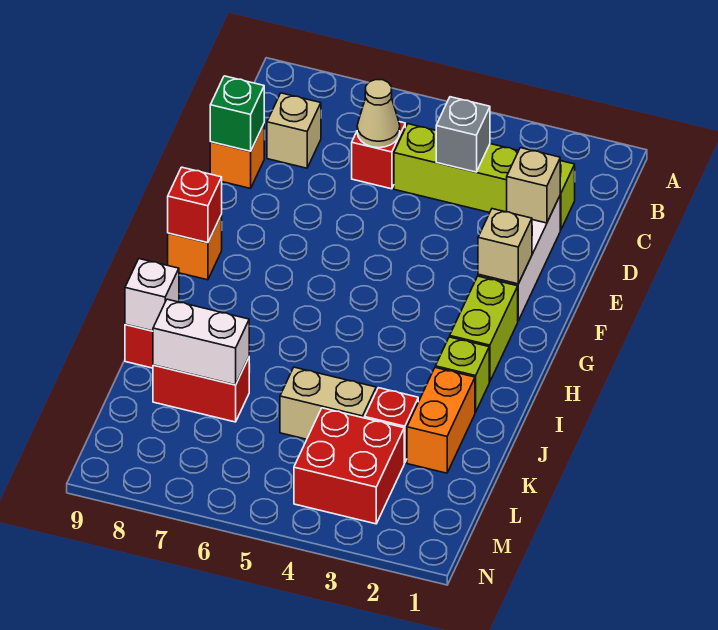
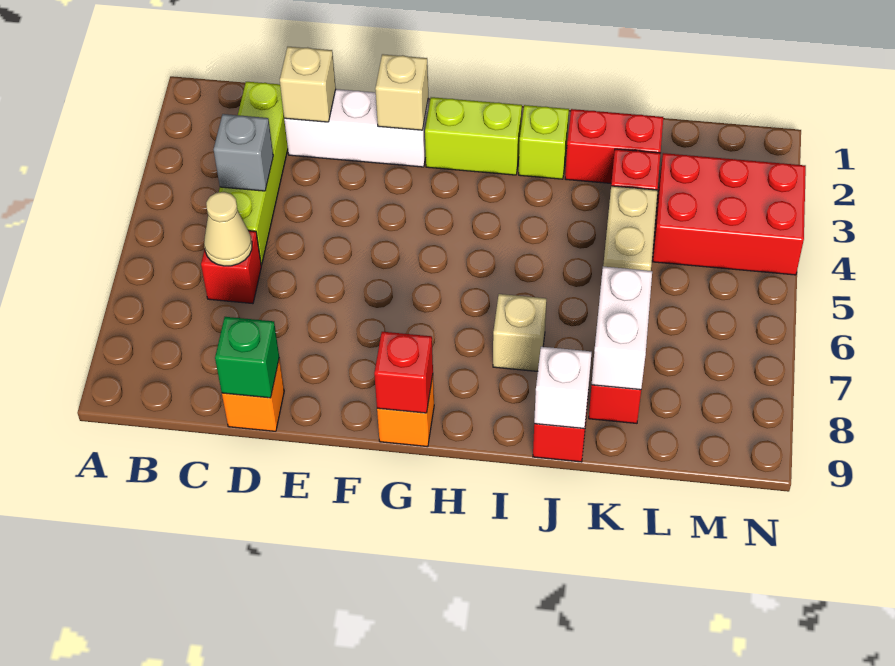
tan brick C8 level 1 -> tan brick I7 level 1
orange brick J2:K2 level 1 -> red brick J2:K2 level 1
red brick L3:M4 level 1 -> red brick L3:N4 level 1

